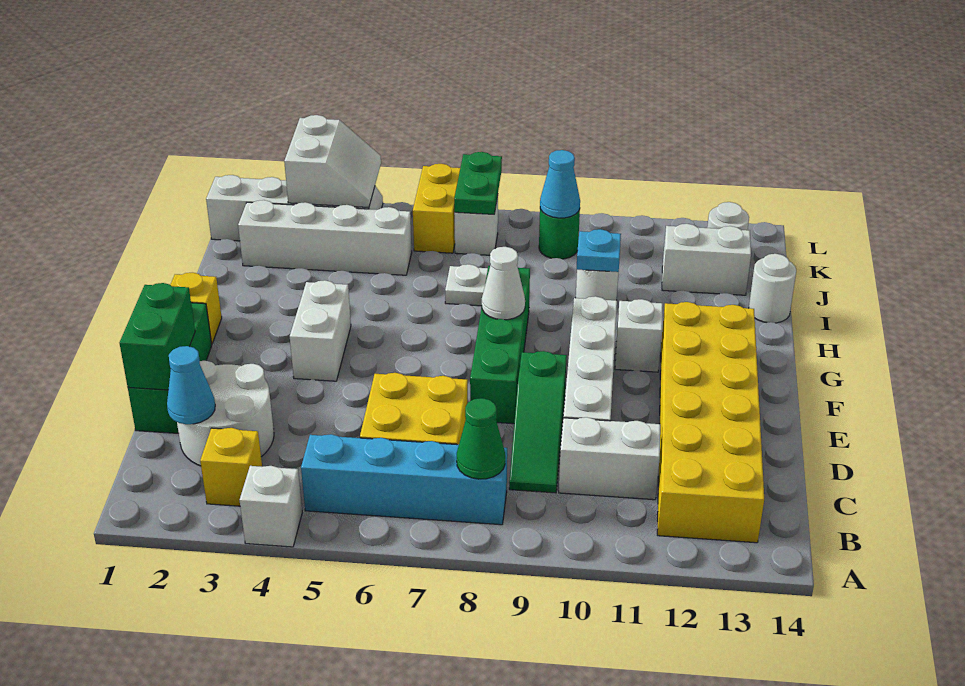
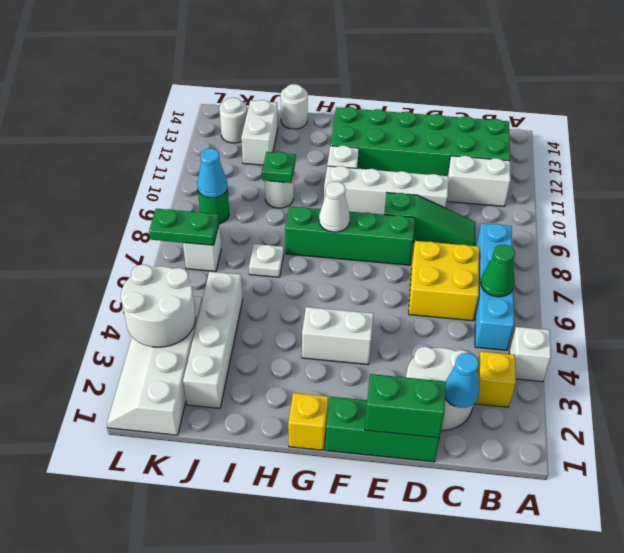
green cone B8 level 2 -> green cone B6 level 2
yellow brick B12:G13 level 1 -> green brick B12:G13 level 1
white brick C10:C11 level 1 -> white brick B11:C11 level 1
cyan plate I10 level 2 -> green plate I10 level 2
white slope K3:L4 level 2 top 3 -> white round brick K3:L4 level 2
yellow brick K6:L6 level 1 -> none

